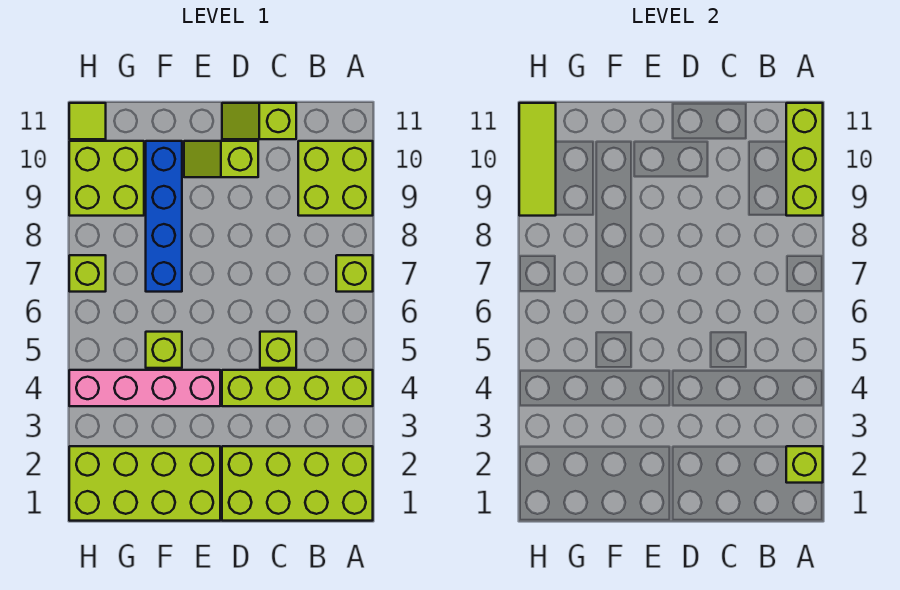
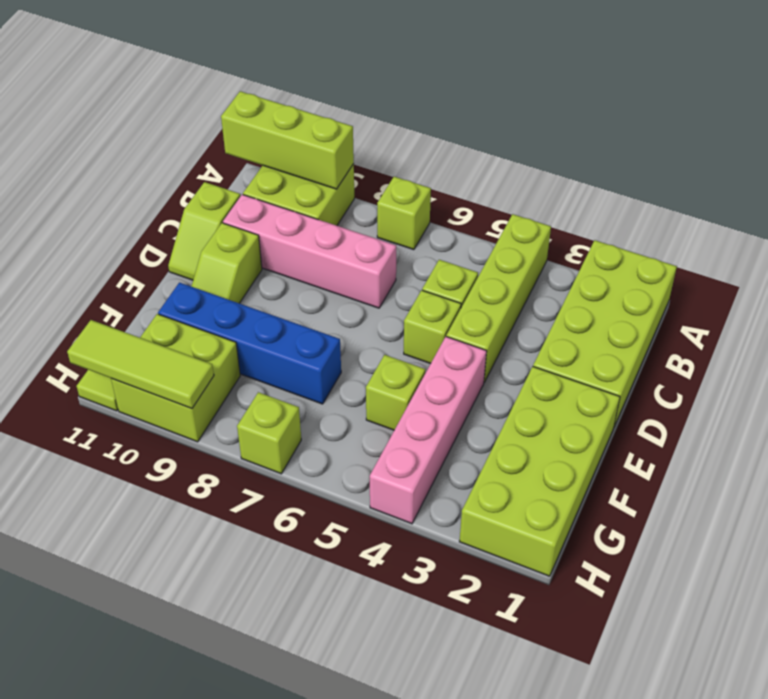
lime brick A2 level 2 -> lime brick D5 level 1
none -> pink brick C7:C10 level 1

